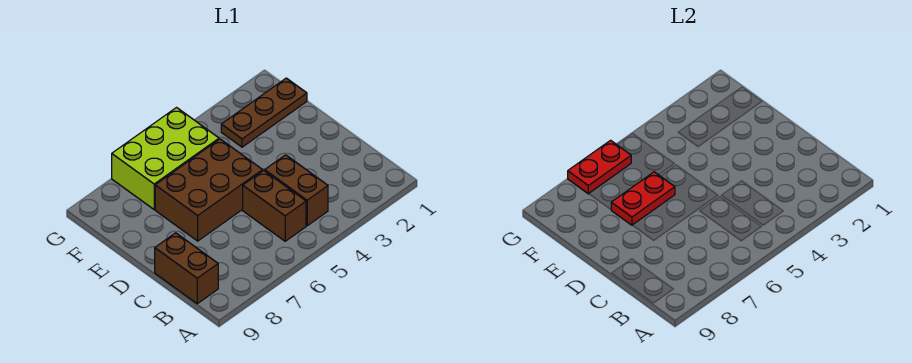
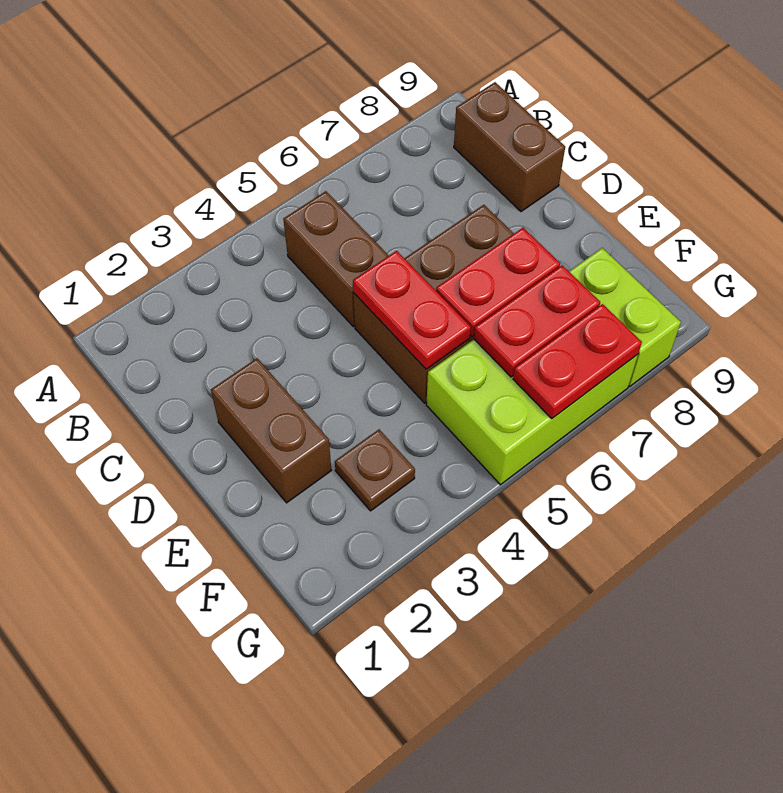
brown brick B4:C4 level 1 -> brown brick D2:E2 level 1
none -> red plate D5:E5 level 2
brown plate F1:F3 level 1 -> brown plate F3 level 1
none -> red plate F6:F7 level 2
none -> lime brick F8:G8 level 1

